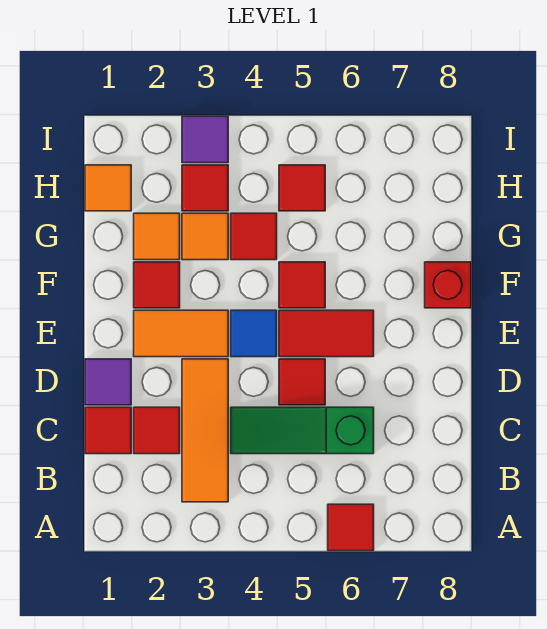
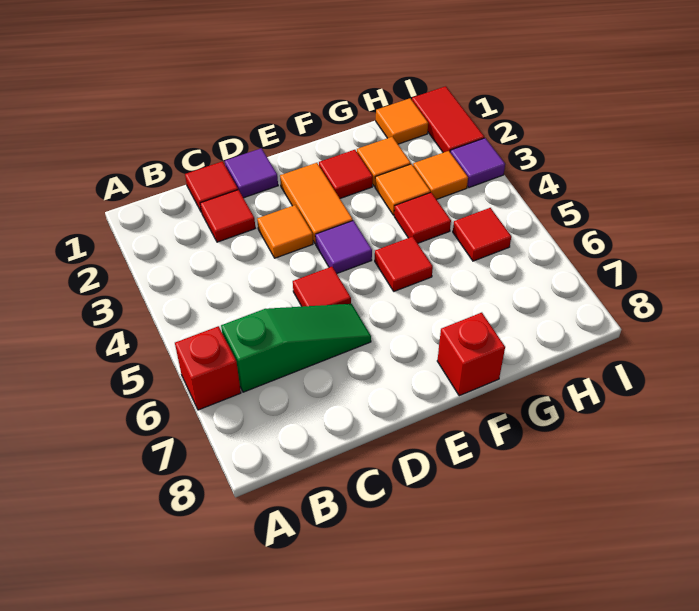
red tile A6 level 1 -> red brick A6 level 1
orange tile B3:D3 level 1 -> orange tile D3 level 1
green slope C4:C6 level 1 top 6 -> green slope B6:D6 level 1 top B
blue tile E4 level 1 -> purple tile E4 level 1
red tile E5:E6 level 1 -> red tile I1:I2 level 1
red tile H3 level 1 -> orange tile H3 level 1

